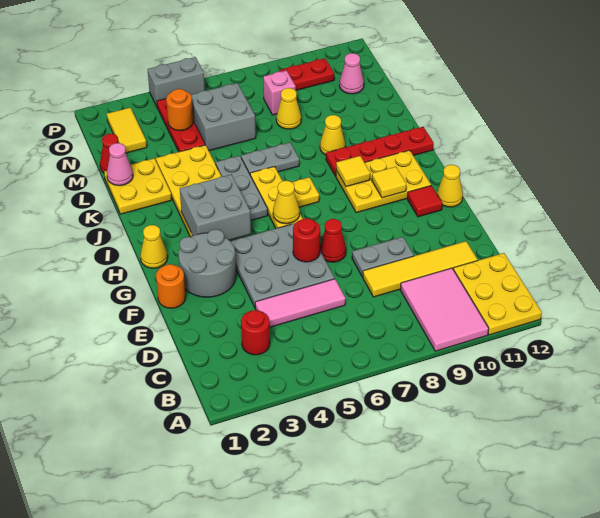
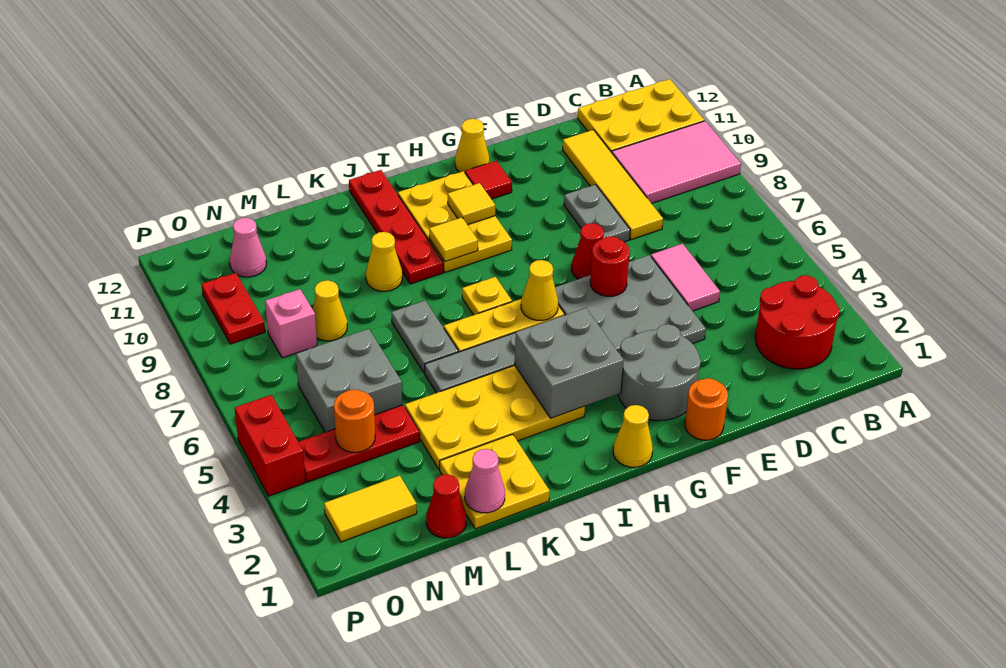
red round brick C3 level 1 -> red round brick B2:C3 level 1
pink tile D4:D6 level 1 -> pink tile D5:D6 level 1
grey brick P4:P5 level 1 -> red brick P4:P5 level 1

